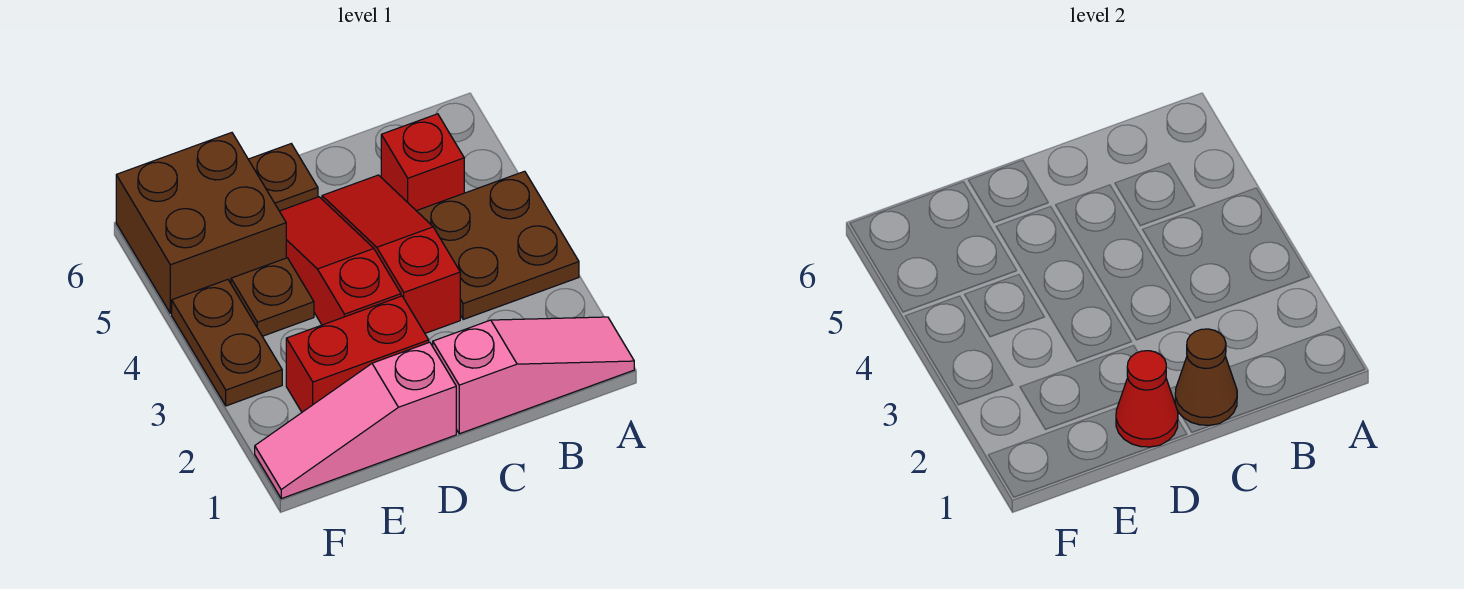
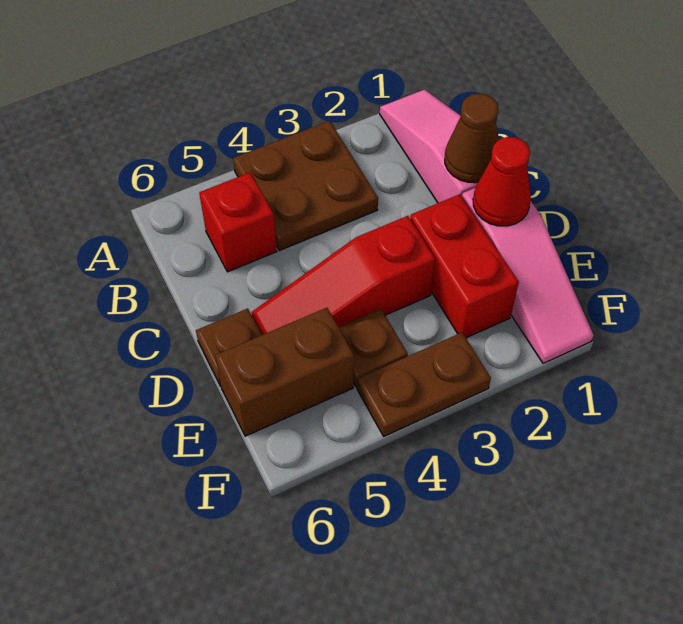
red slope C3:C5 level 1 top 3 -> none
brown brick E5:F6 level 1 -> brown brick E5:E6 level 1

